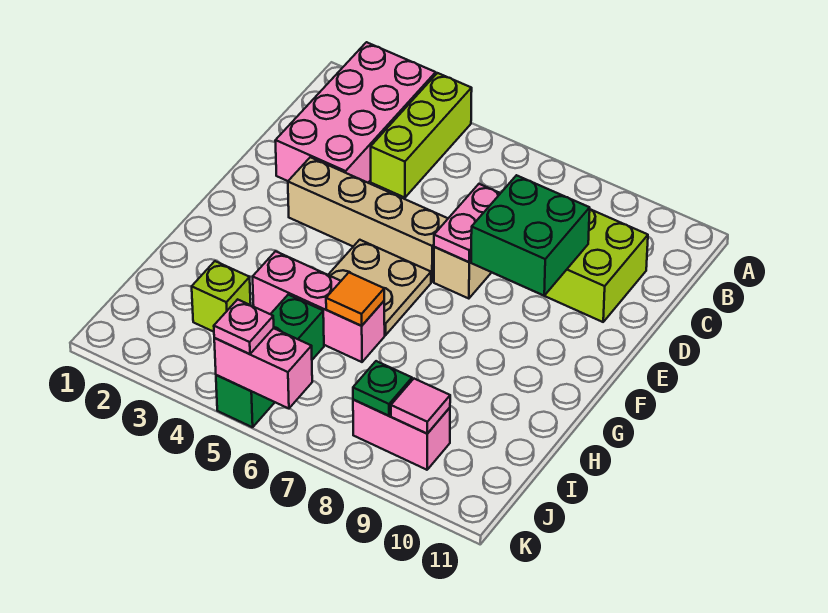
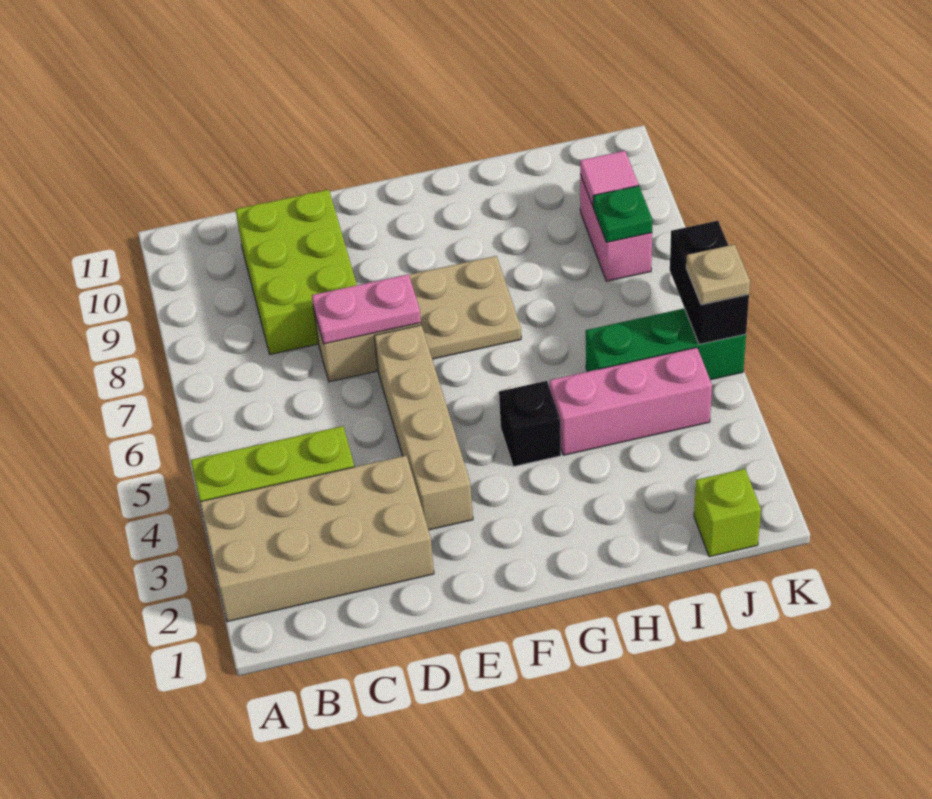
pink brick A2:D3 level 1 -> tan brick A2:D3 level 1
green brick D8:E9 level 2 -> none
tan plate F5:G6 level 1 -> tan plate F7:G8 level 1
none -> black brick G4 level 1
pink brick H4:H6 level 1 -> pink brick H4:J4 level 1
orange tile H6 level 2 -> none
lime brick I3 level 1 -> lime brick J1 level 1
pink brick K5:K6 level 2 -> black brick K5:K6 level 2
pink plate K5 level 3 -> tan plate K5 level 3

